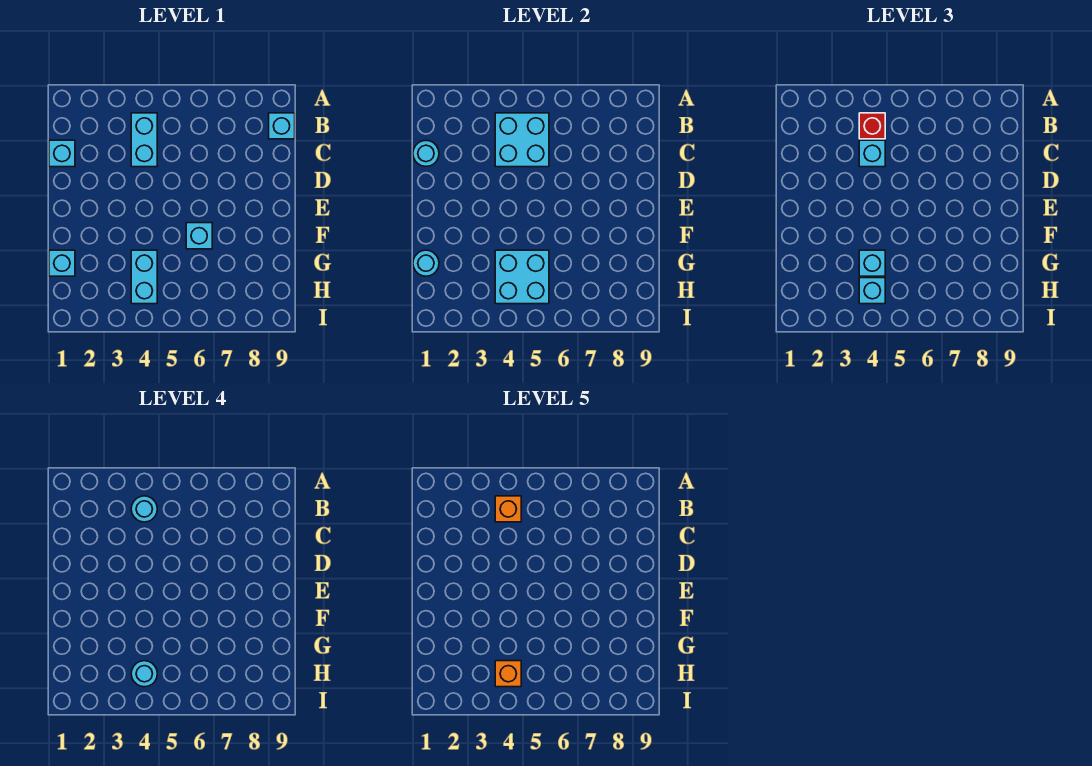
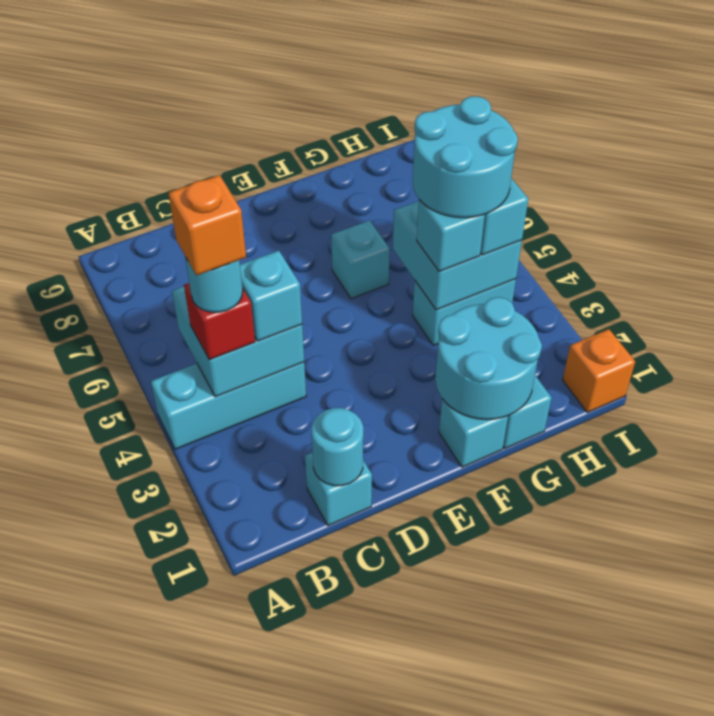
cyan brick B4:C4 level 1 -> cyan brick A4:C4 level 1
cyan brick B9 level 1 -> cyan brick F1 level 1
cyan round brick G1 level 2 -> cyan round brick F1:G2 level 2
cyan round brick H4 level 4 -> cyan round brick G4:H5 level 4
orange brick H4 level 5 -> orange brick I1 level 1

